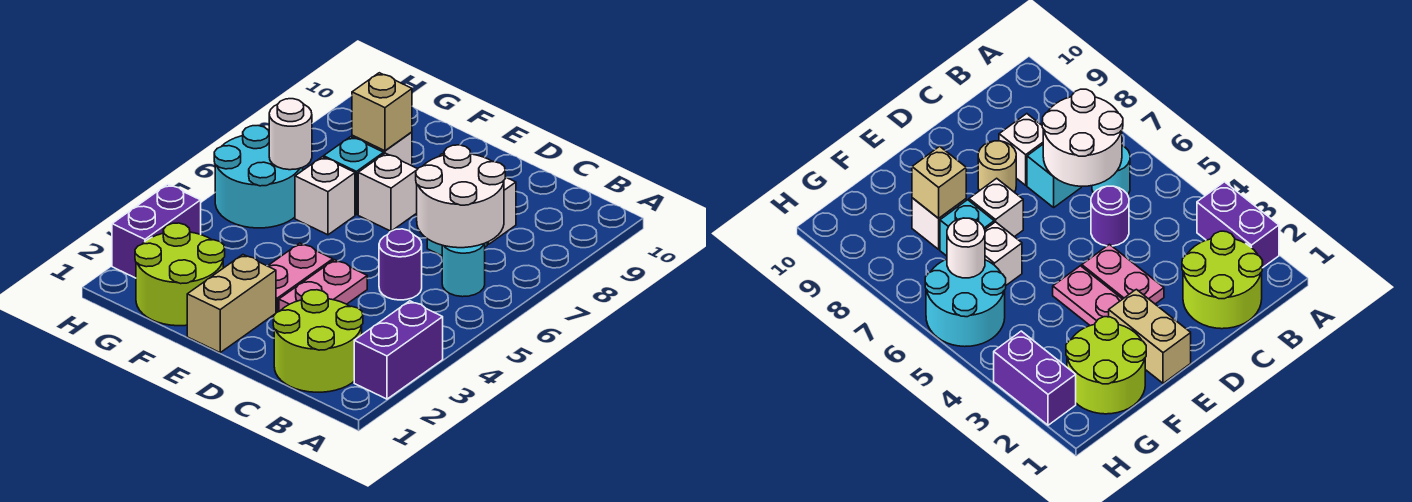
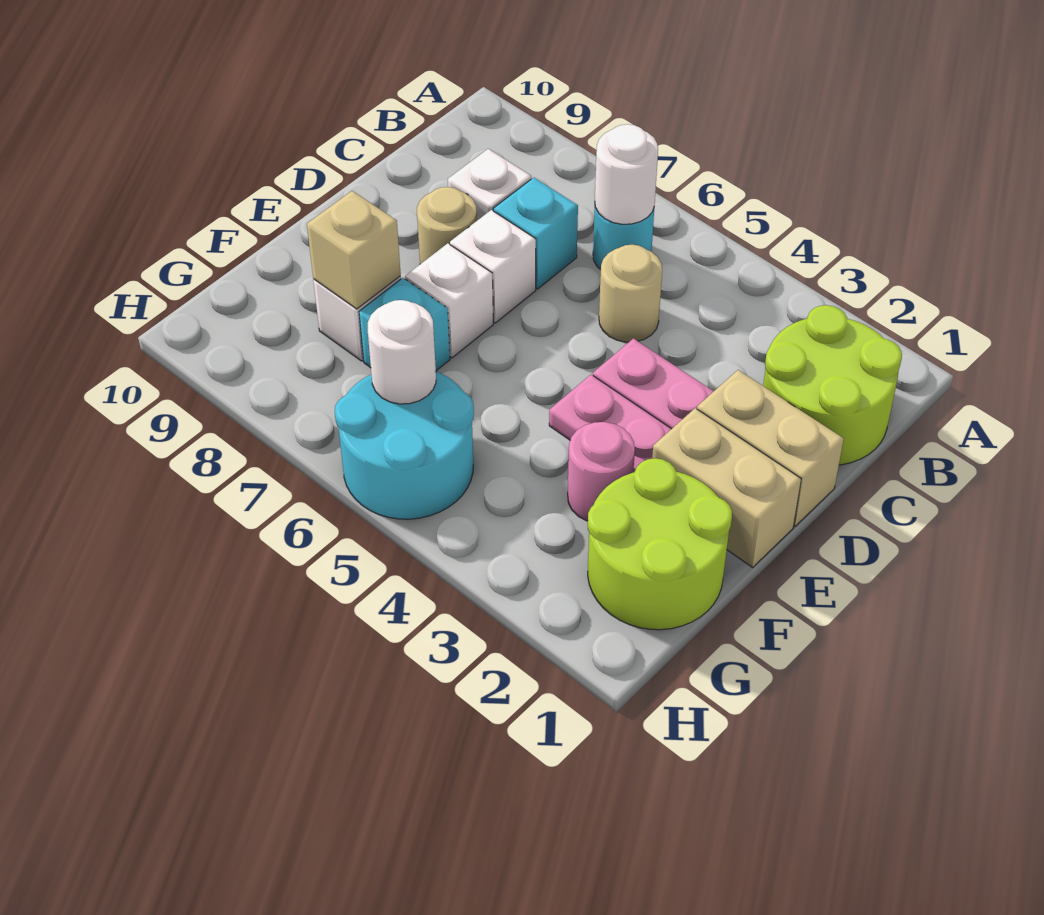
purple brick A2:A3 level 1 -> none
white round brick B6:C7 level 2 -> white round brick B6 level 2
purple round brick C5 level 1 -> tan round brick C5 level 1
none -> tan brick D1:D2 level 1
none -> pink round brick F3 level 1
white brick F6 level 1 -> white brick D7 level 1
purple brick H2:H3 level 1 -> none

